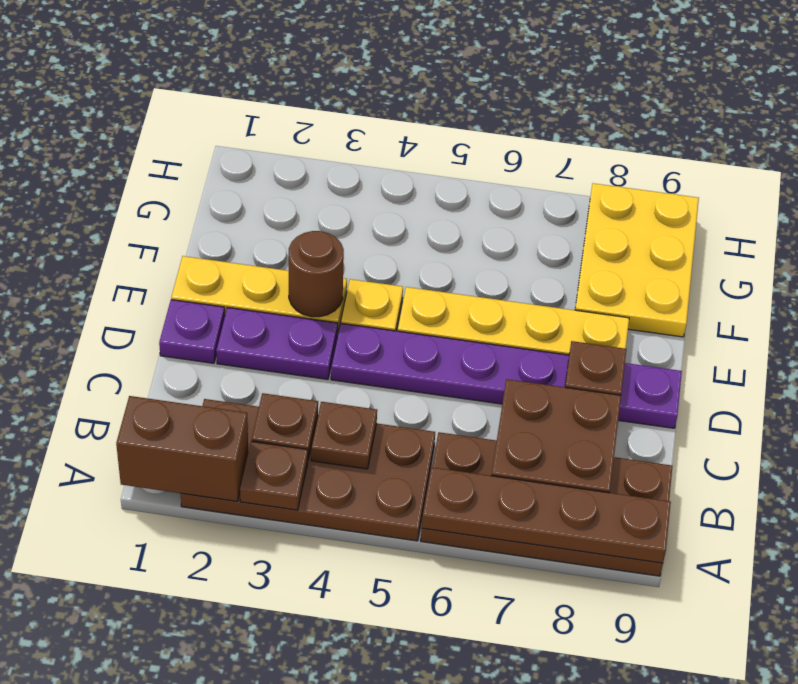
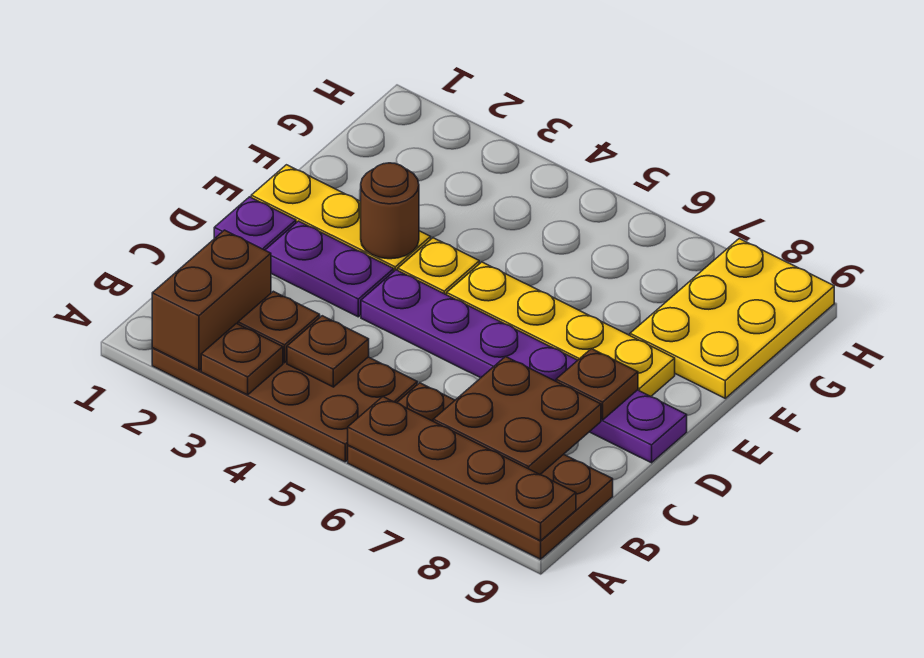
brown brick A1:A2 level 2 -> brown brick A2:B2 level 2

